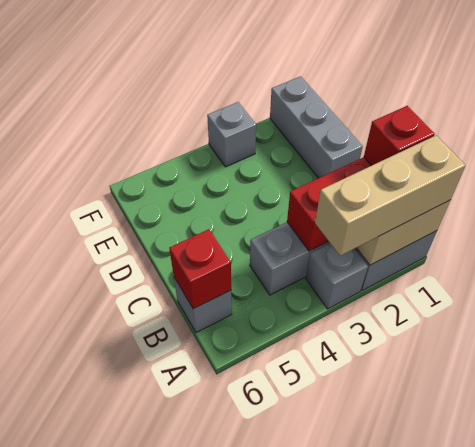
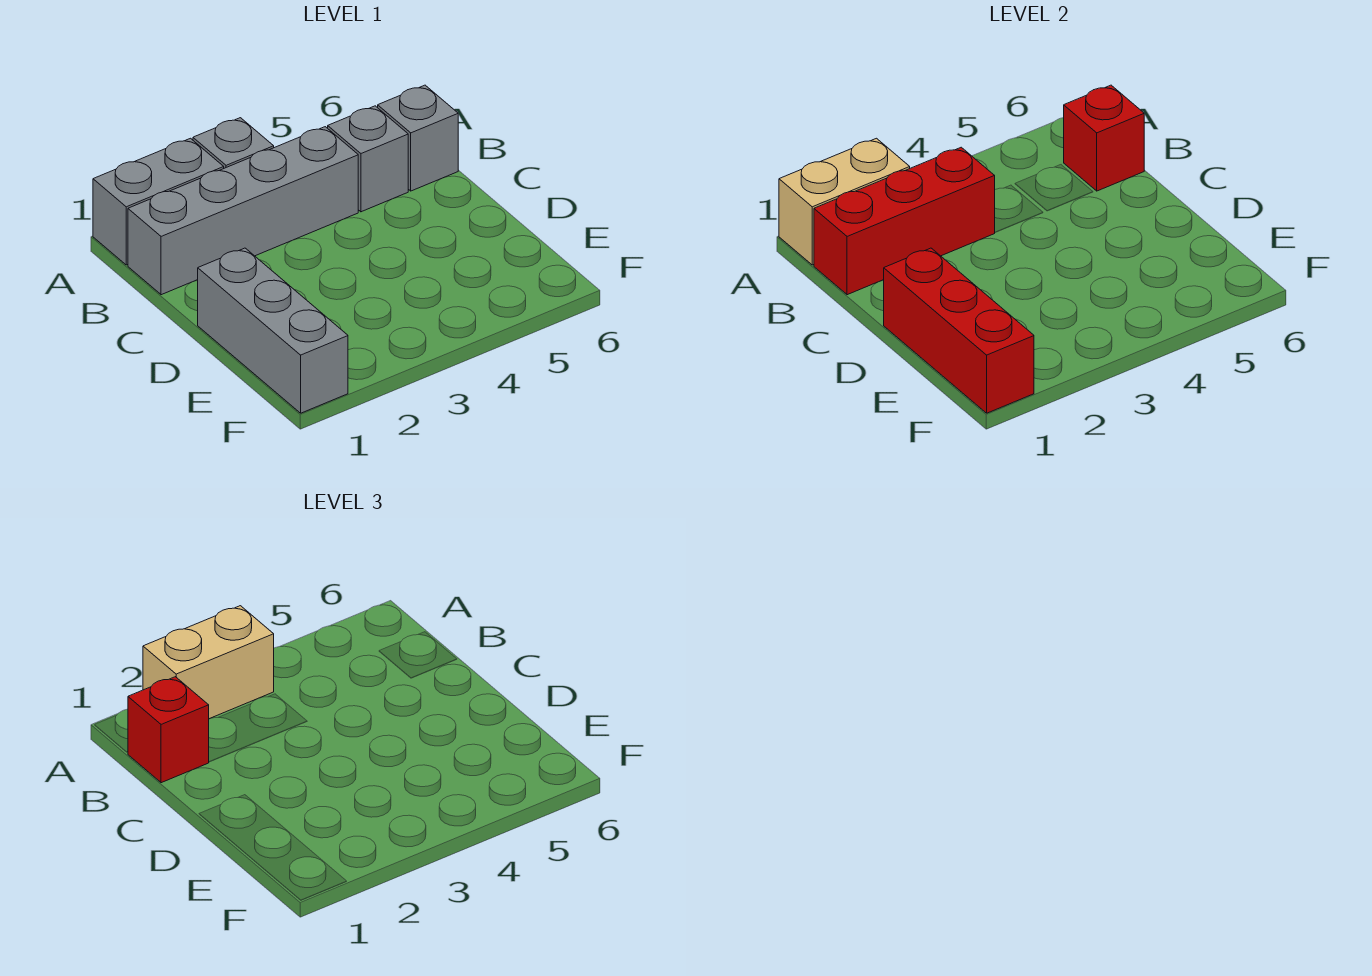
tan brick A1:A3 level 3 -> tan brick A2:A3 level 3
none -> red brick D1:F1 level 2
grey brick F3 level 1 -> grey brick B5 level 1

